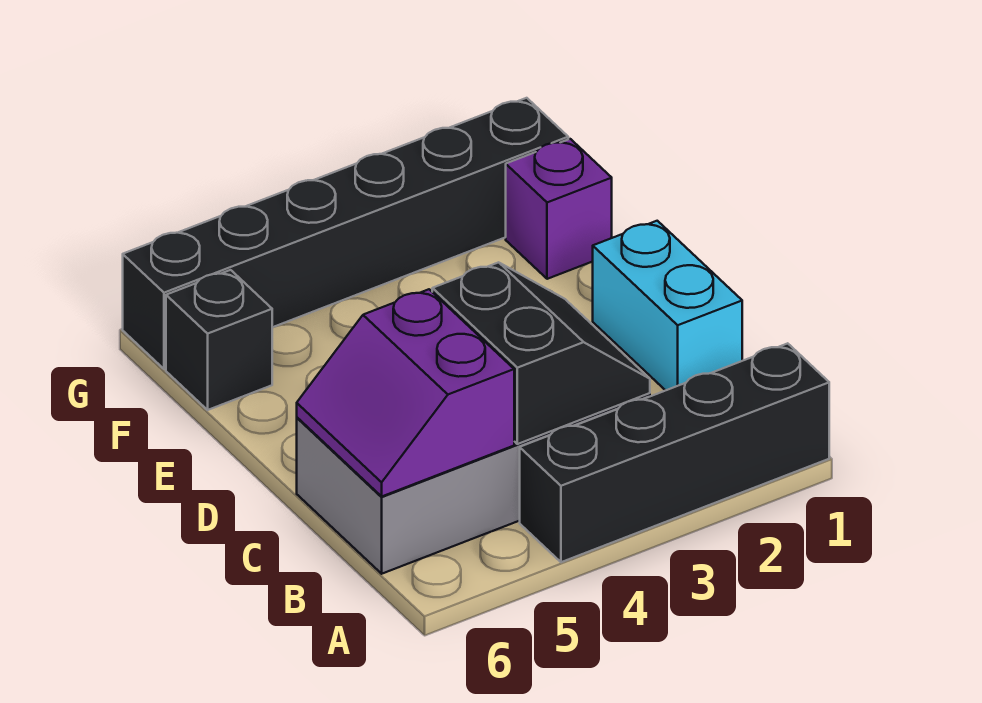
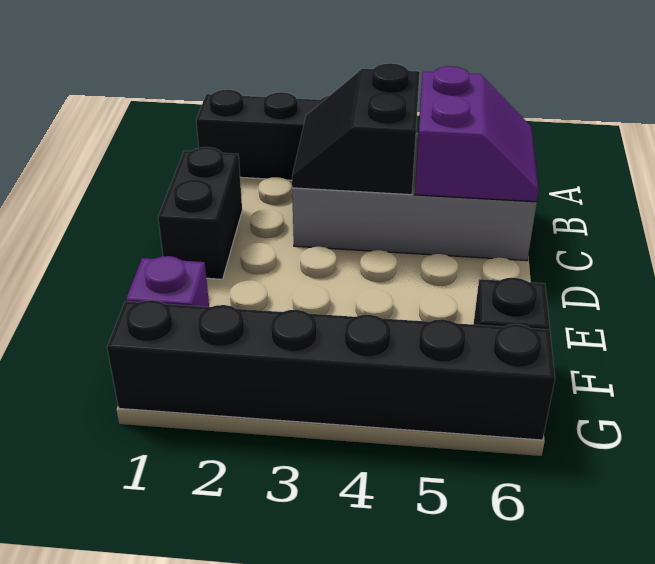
cyan brick C1:D1 level 1 -> black brick C1:D1 level 1

